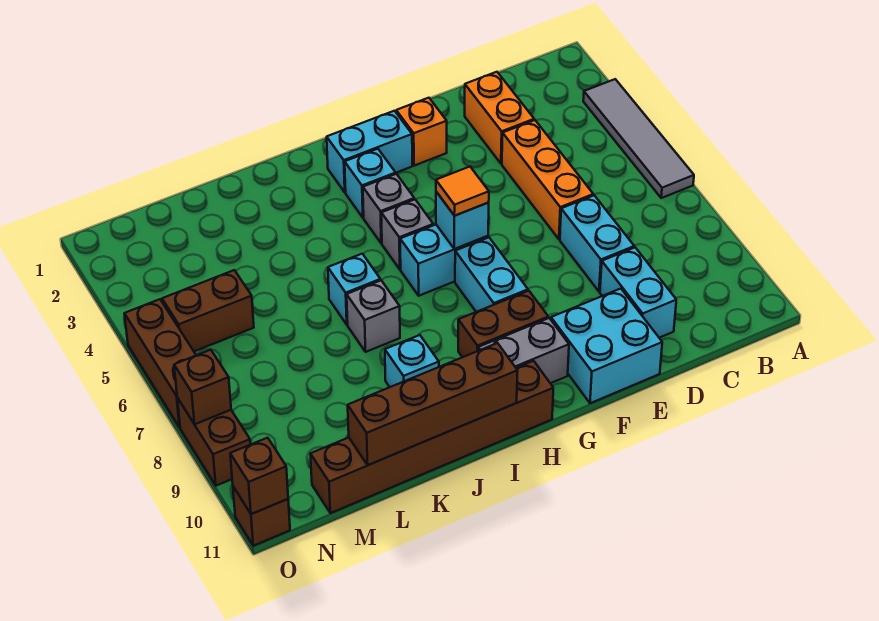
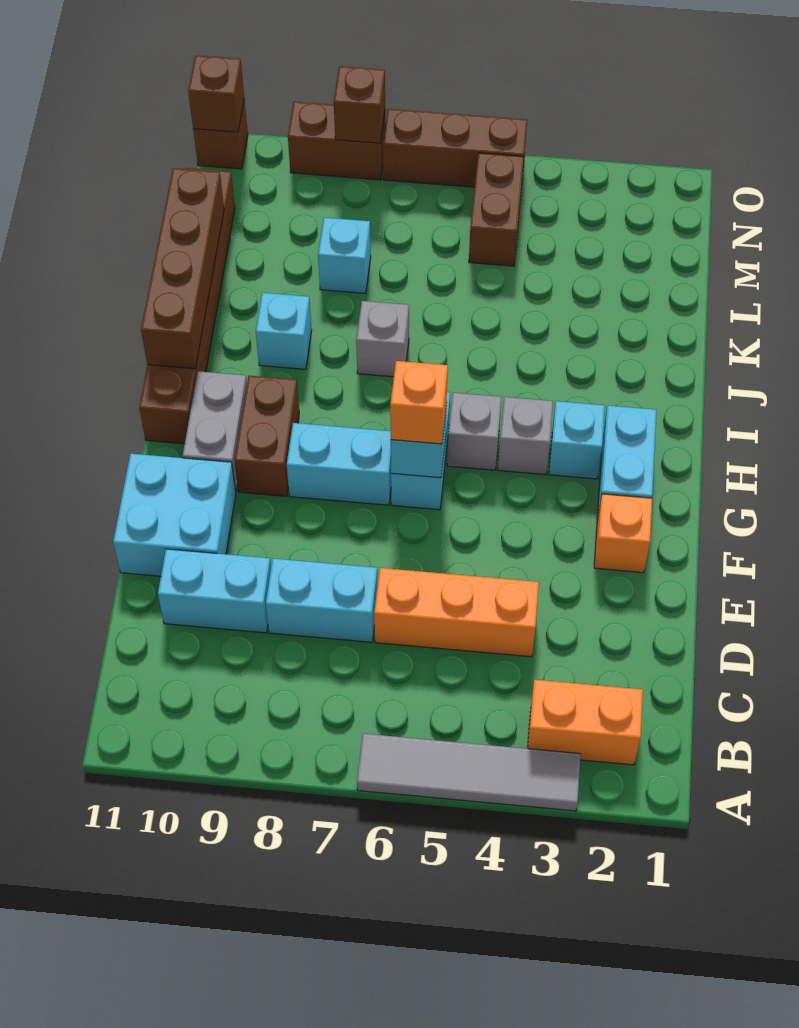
orange brick D2:D3 level 1 -> orange brick B2:B3 level 1
orange tile G6 level 3 -> orange brick G6 level 3
cyan brick J6 level 1 -> cyan brick L8 level 1

